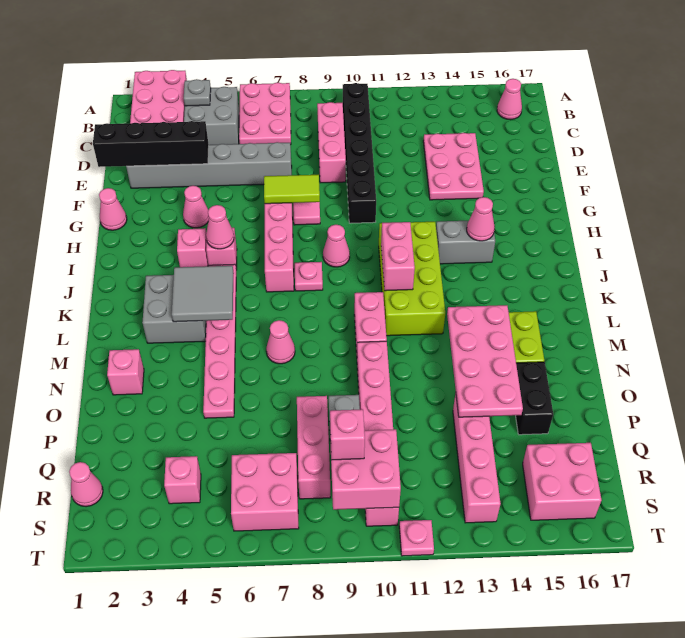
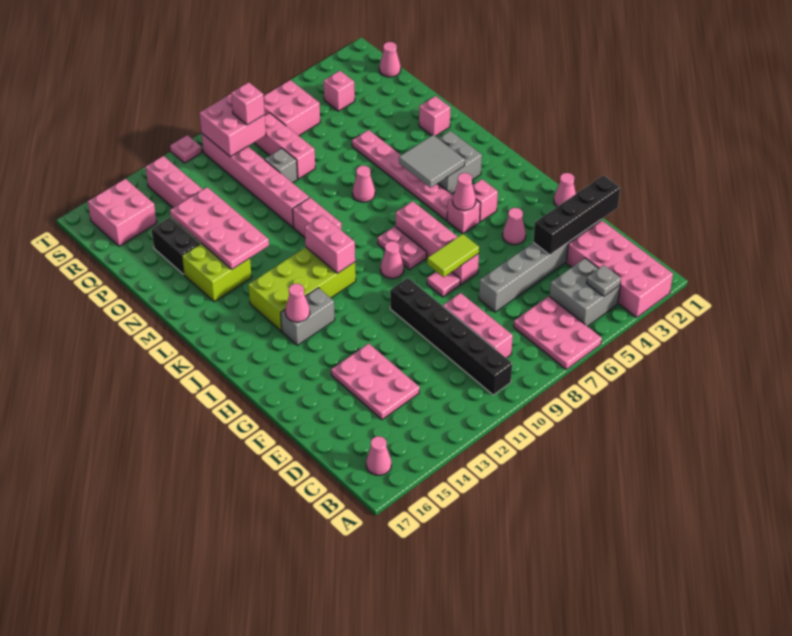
lime brick I11:L12 level 1 -> lime brick J11:K14 level 1
pink plate J8 level 1 -> pink plate I8:J8 level 1

